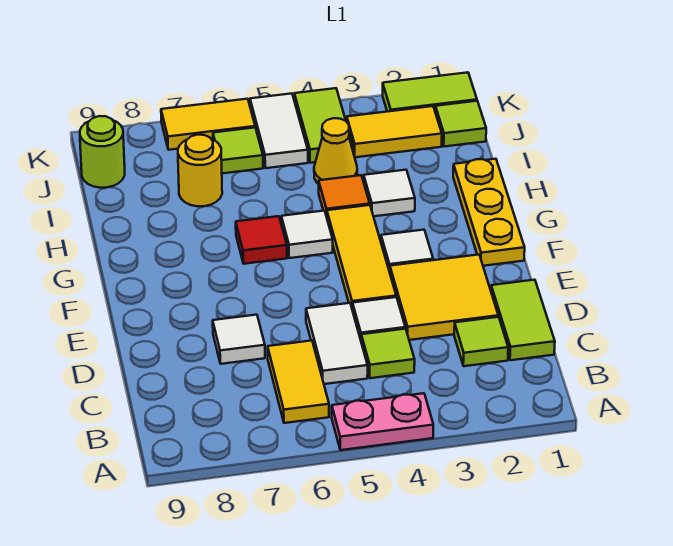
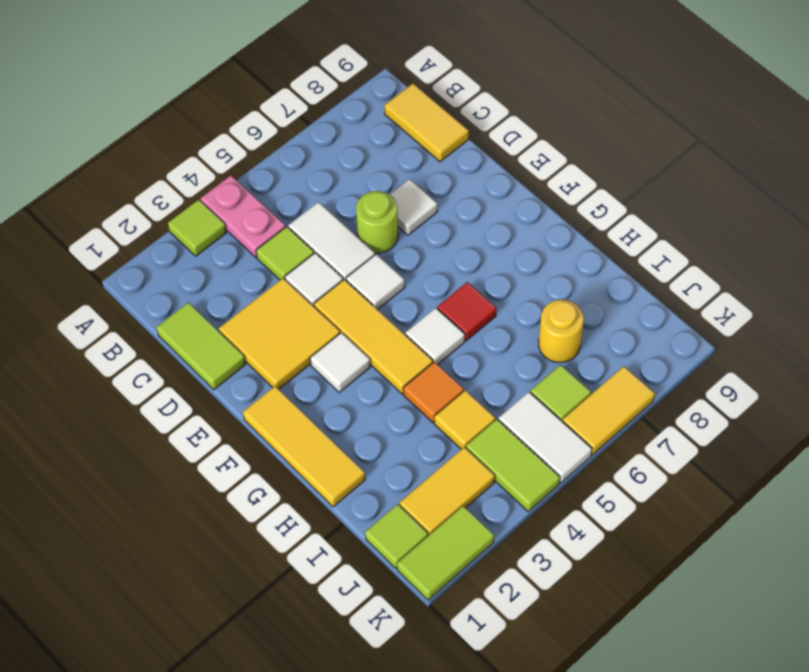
pink plate A4:A5 level 1 -> pink plate A4:B4 level 1
yellow tile B6:C6 level 1 -> yellow tile B9:C9 level 1
lime tile C2 level 1 -> lime tile A3 level 1
yellow plate F1:H1 level 1 -> yellow tile F1:H1 level 1
white tile H3 level 1 -> white tile E5 level 1
yellow cone I4 level 1 -> yellow tile I4 level 1
lime round brick J9 level 1 -> lime round brick D6 level 1

